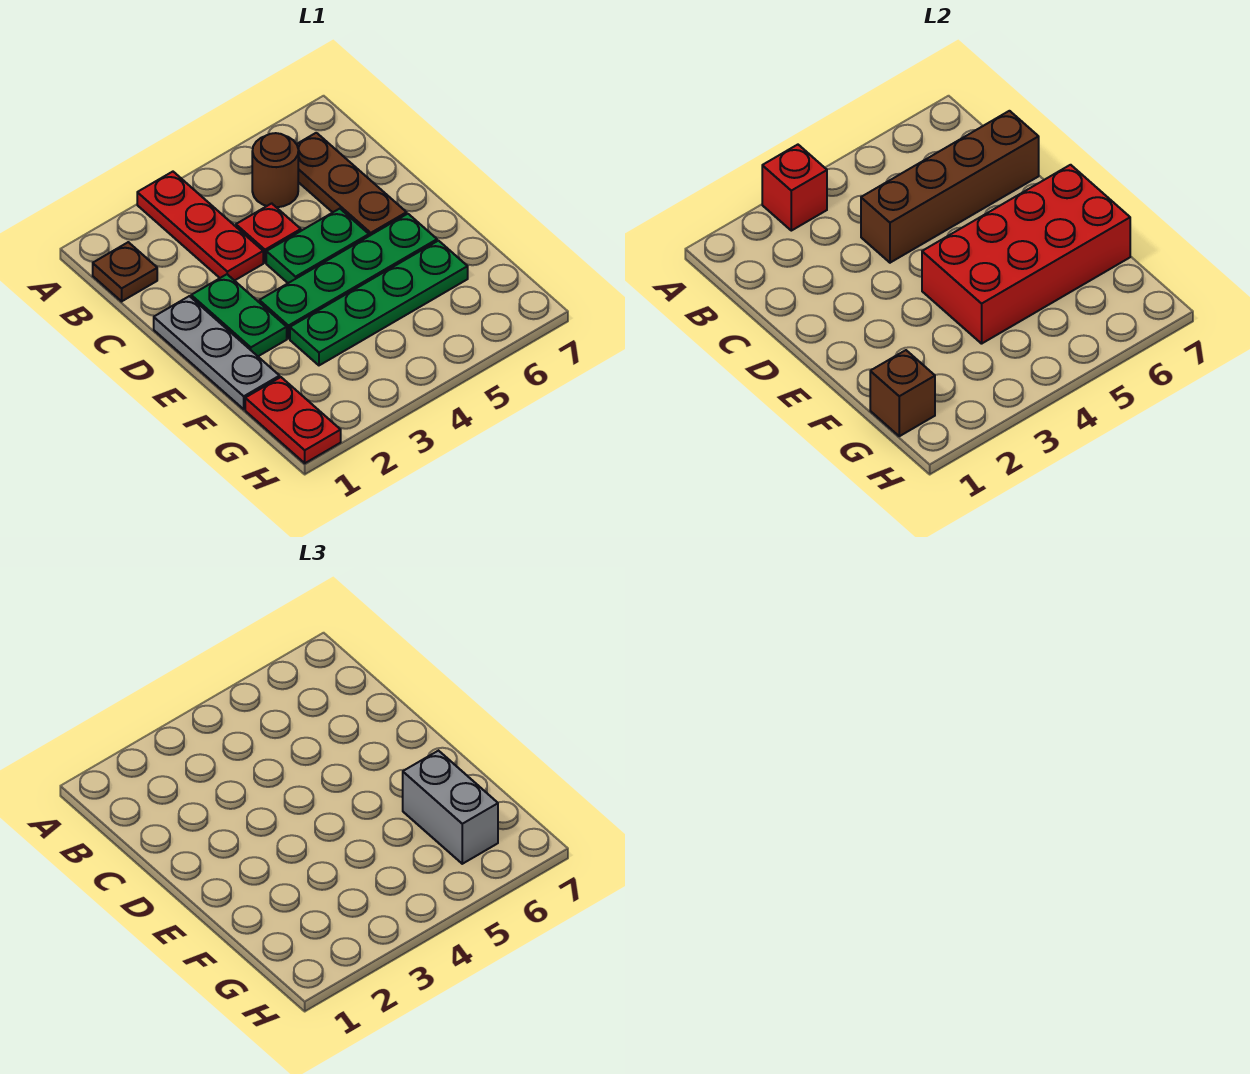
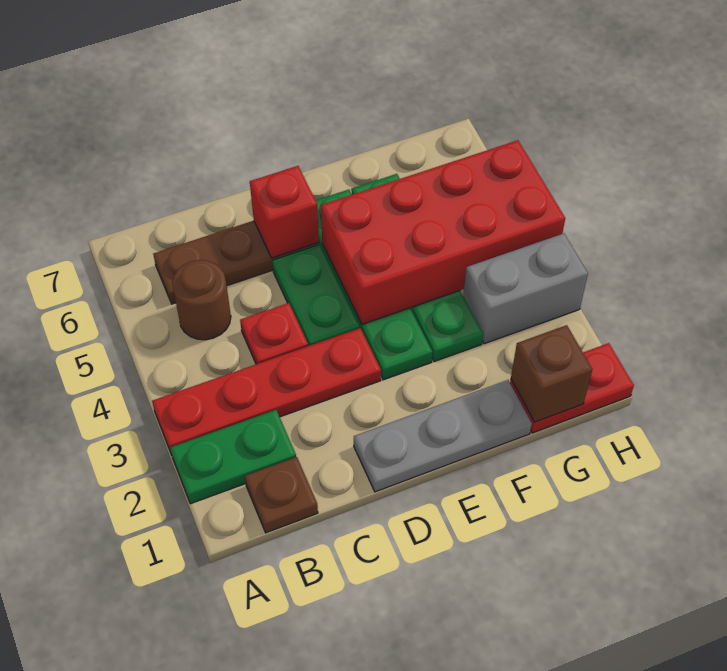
red plate A3:C3 level 1 -> red plate A3:D3 level 1
red brick A3 level 2 -> red brick D6 level 2
brown brick C4:C7 level 2 -> none
green plate D2:E2 level 1 -> green plate A2:B2 level 1
red brick E4:F7 level 2 -> red brick E4:H5 level 2
grey brick F6:G6 level 3 -> grey brick G3:H3 level 1

